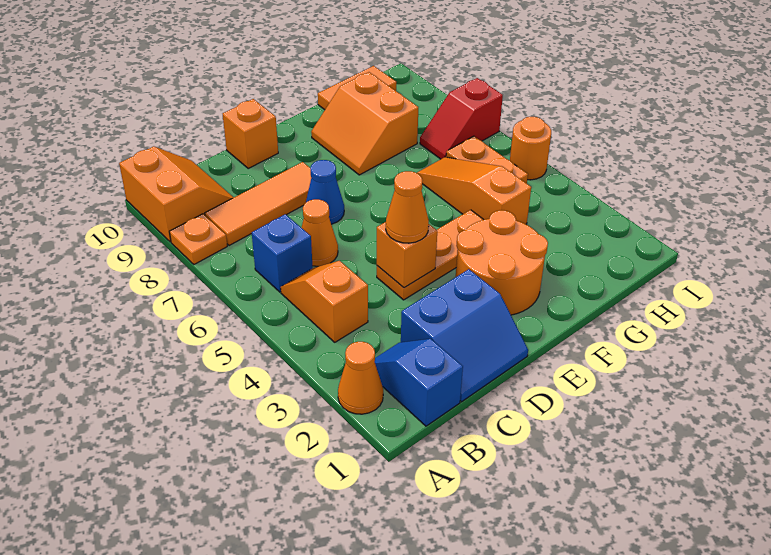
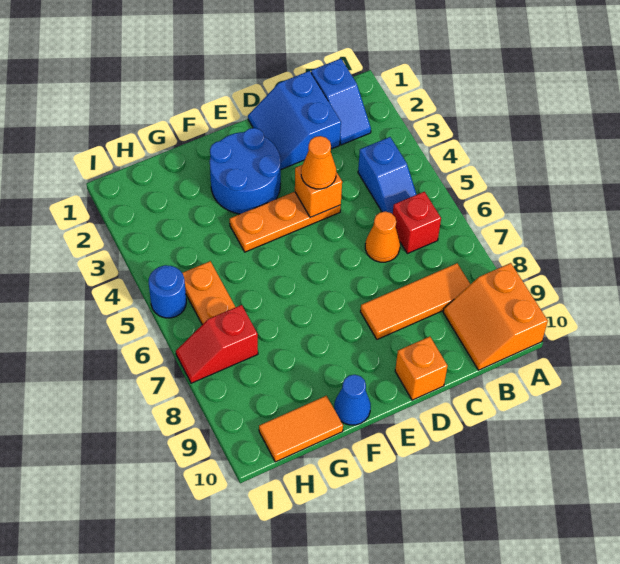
orange cone A2 level 1 -> none
orange plate A8 level 1 -> none
orange slope B4:B5 level 1 top 4 -> blue slope B4:B5 level 1 top 4
blue brick B6 level 1 -> red brick B6 level 1
blue slope C1:D2 level 1 top 2 -> blue slope C1:D2 level 1 top C
blue cone D7 level 1 -> blue cone F10 level 1
orange round brick E2:F3 level 1 -> blue round brick E2:F3 level 1
orange slope F8:G9 level 1 top G -> none
orange slope G4:G6 level 1 top 4 -> none
red slope H7:I7 level 1 top I -> red slope H7:I7 level 1 top H
orange round brick I5 level 1 -> blue round brick I5 level 1

